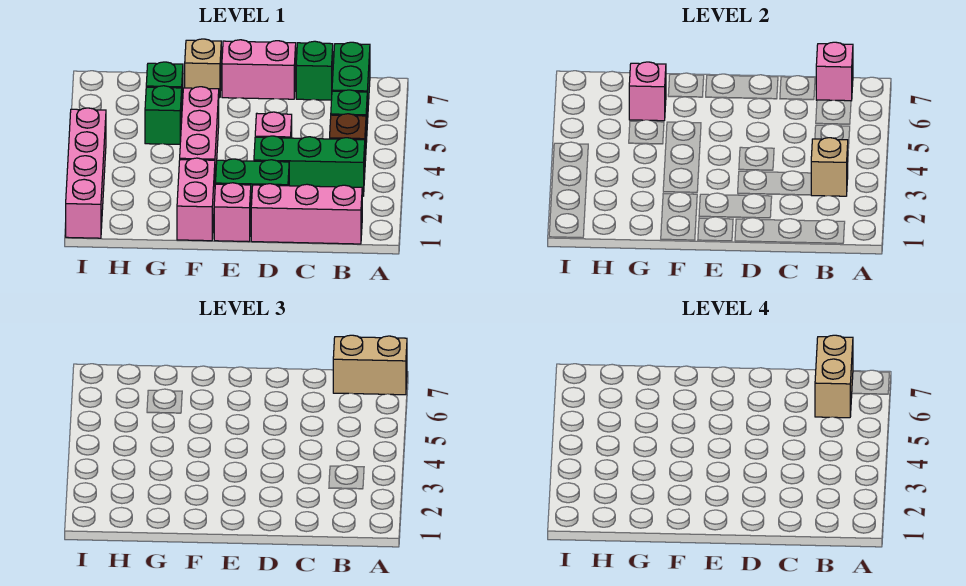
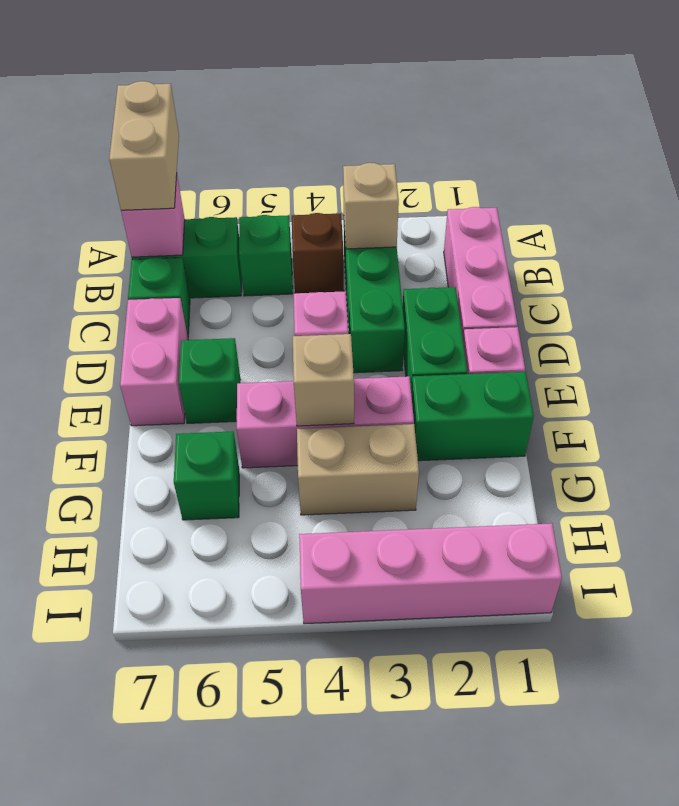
tan brick B6:B7 level 4 -> tan brick G3:G4 level 1
pink brick F1:F2 level 1 -> green brick F1:F2 level 1
tan brick F7 level 1 -> tan brick F4 level 2
green brick G5 level 1 -> green brick E6 level 1
pink brick G6 level 2 -> none

